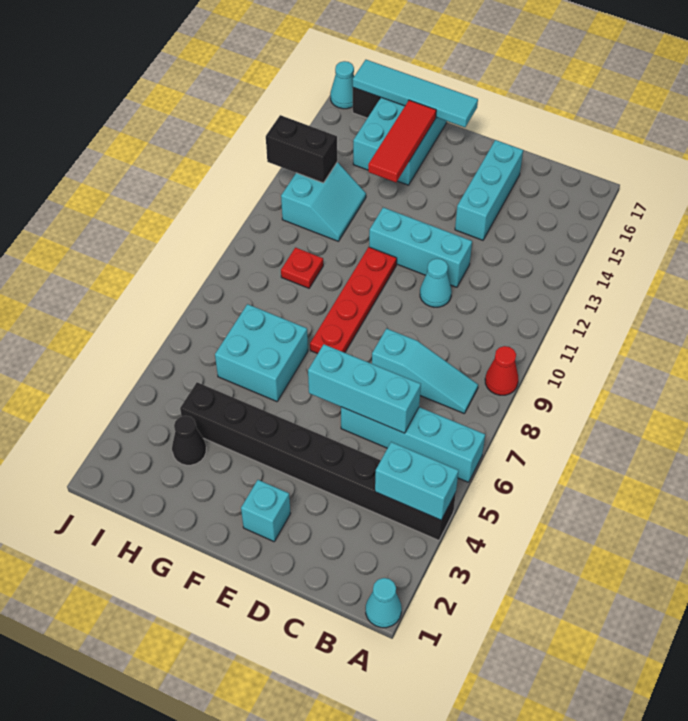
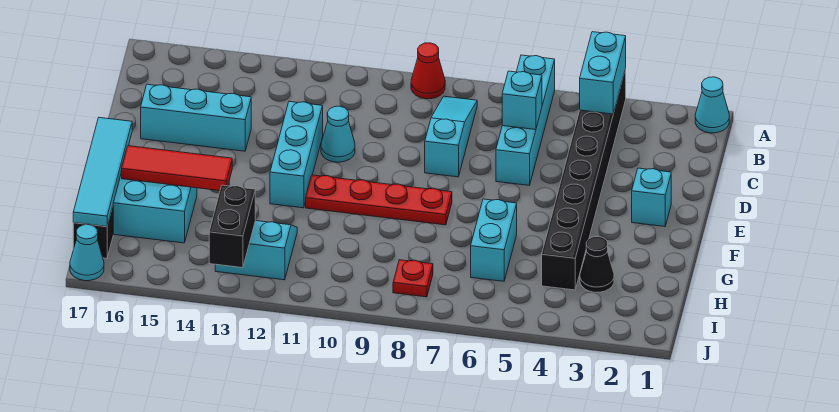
cyan brick C6:E6 level 2 -> cyan brick C6 level 2
cyan brick G6:H7 level 1 -> cyan brick G6:H6 level 1
red plate H10 level 1 -> red plate I8 level 1

